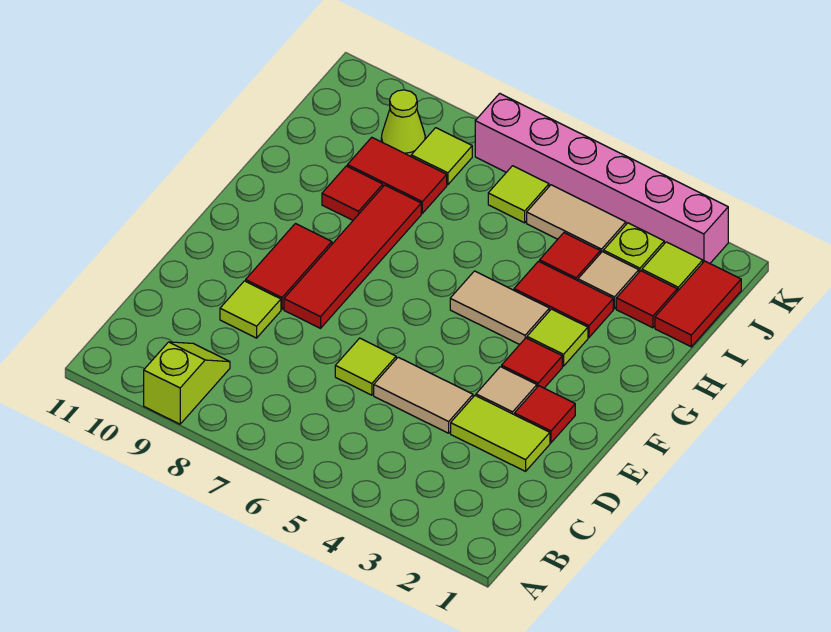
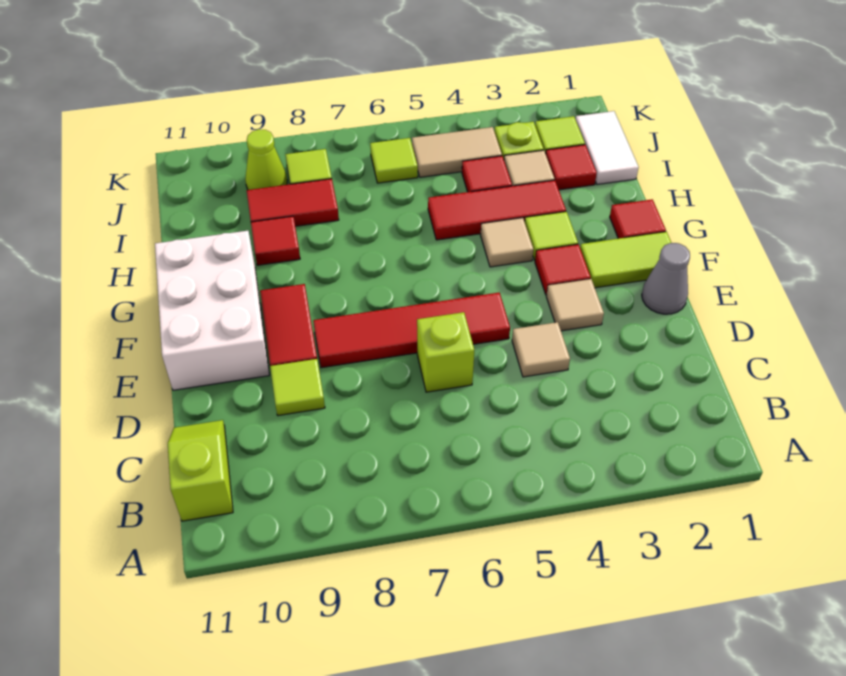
lime slope A9:B9 level 1 top A -> lime slope B11:C11 level 1 top B
lime tile D2:D3 level 1 -> lime tile F1:F2 level 1
tan tile D4:D5 level 1 -> tan tile D4 level 1
lime tile D6 level 1 -> lime brick D6 level 1
none -> grey cone E1 level 1
red tile E2 level 1 -> red tile G1 level 1
red tile E8:H8 level 1 -> red tile E5:E8 level 1
none -> white brick E10:G11 level 1
tan tile G4:G5 level 1 -> tan tile G4 level 1
red tile H3:H4 level 1 -> red tile H3:H5 level 1
red tile I1:J1 level 1 -> white tile I1:J1 level 1
pink brick K2:K7 level 1 -> none

